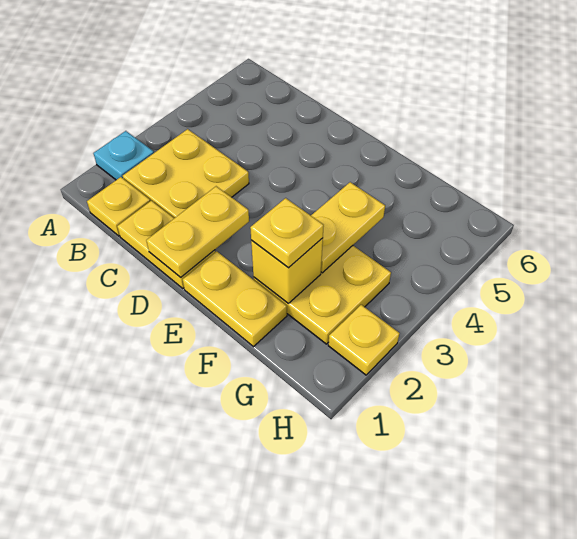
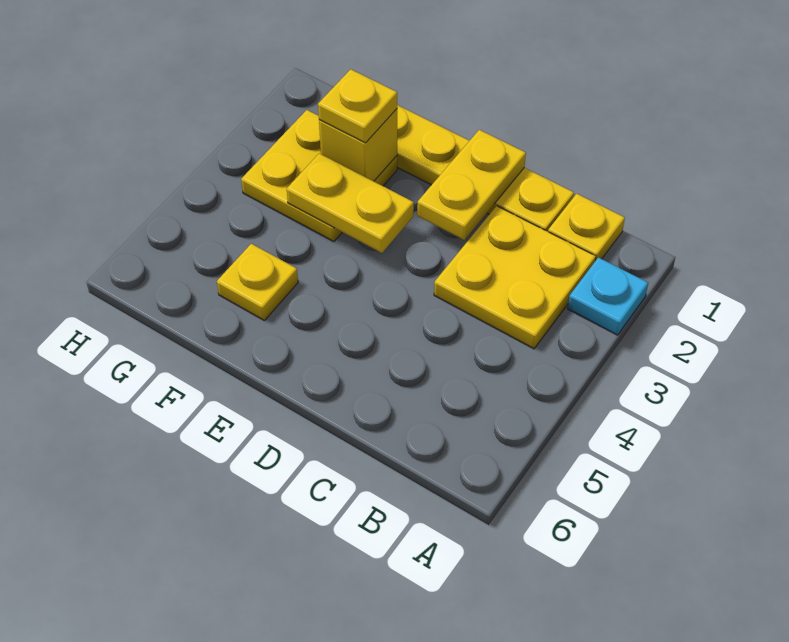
yellow plate F3:F4 level 2 -> yellow plate E3:F3 level 2
yellow plate H2 level 1 -> yellow plate F5 level 1

